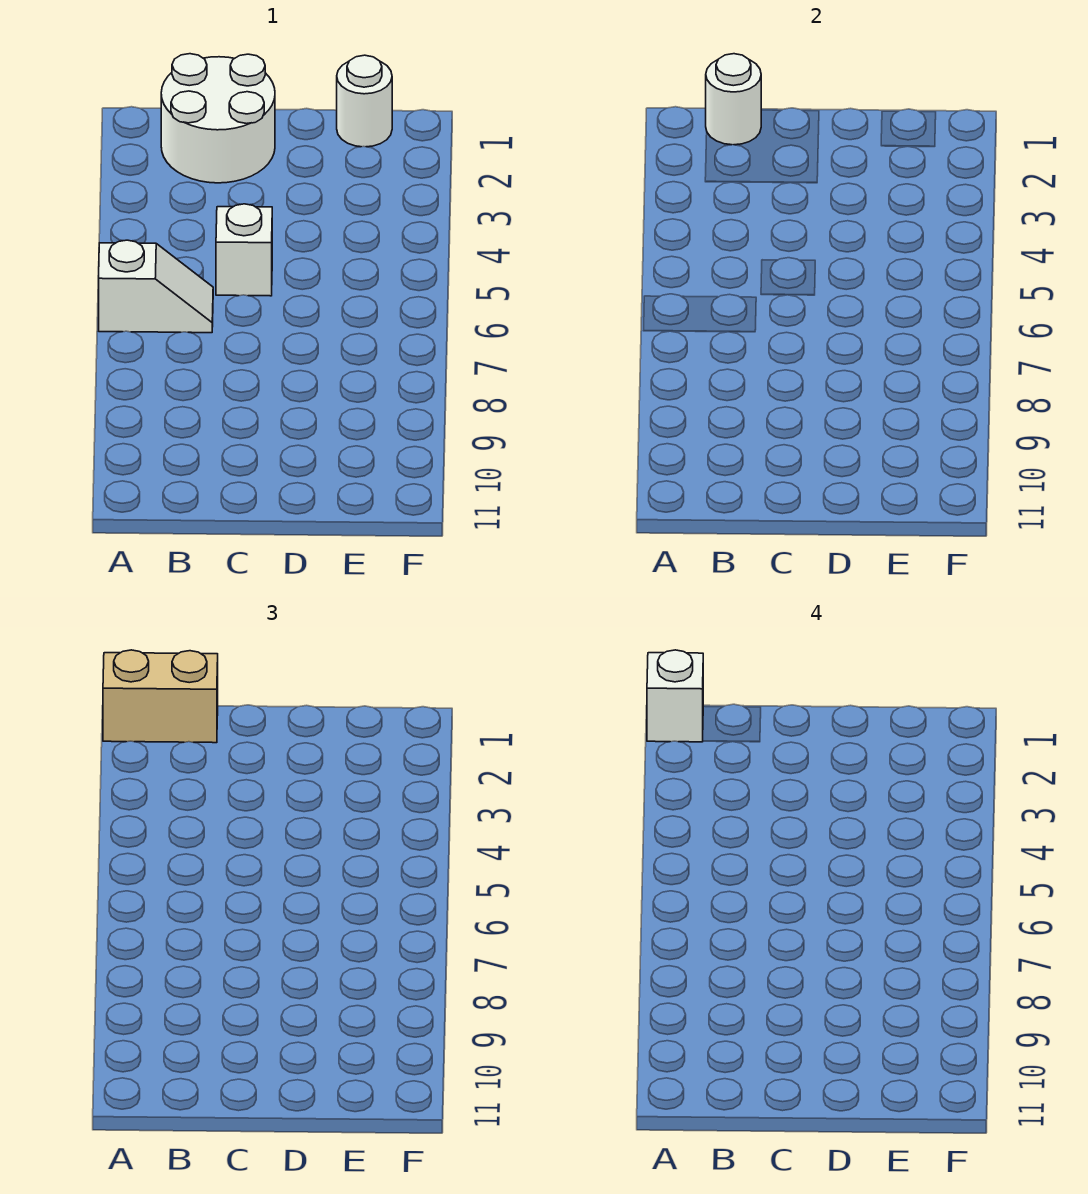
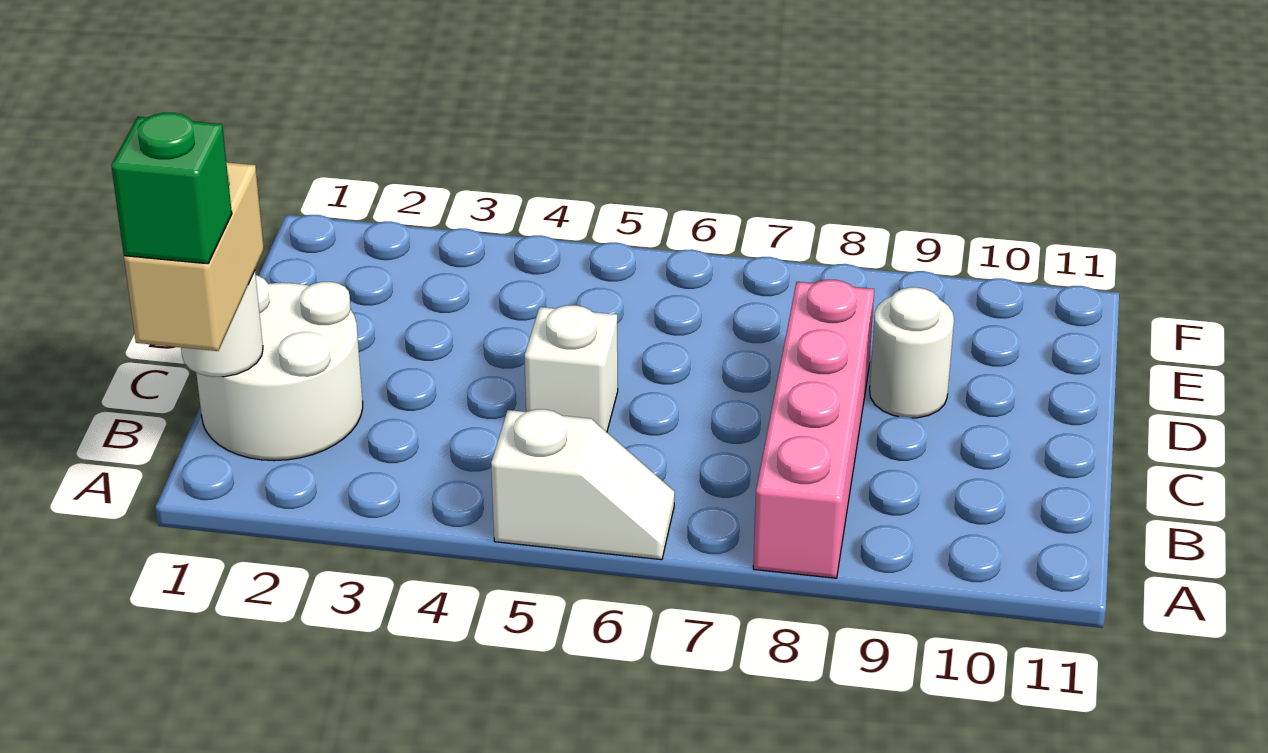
white brick A1 level 4 -> green brick A1 level 4
white slope A6:B6 level 1 top A -> white slope A5:A6 level 1 top 5
none -> pink brick A8:D8 level 1
white round brick E1 level 1 -> white round brick D9 level 1

